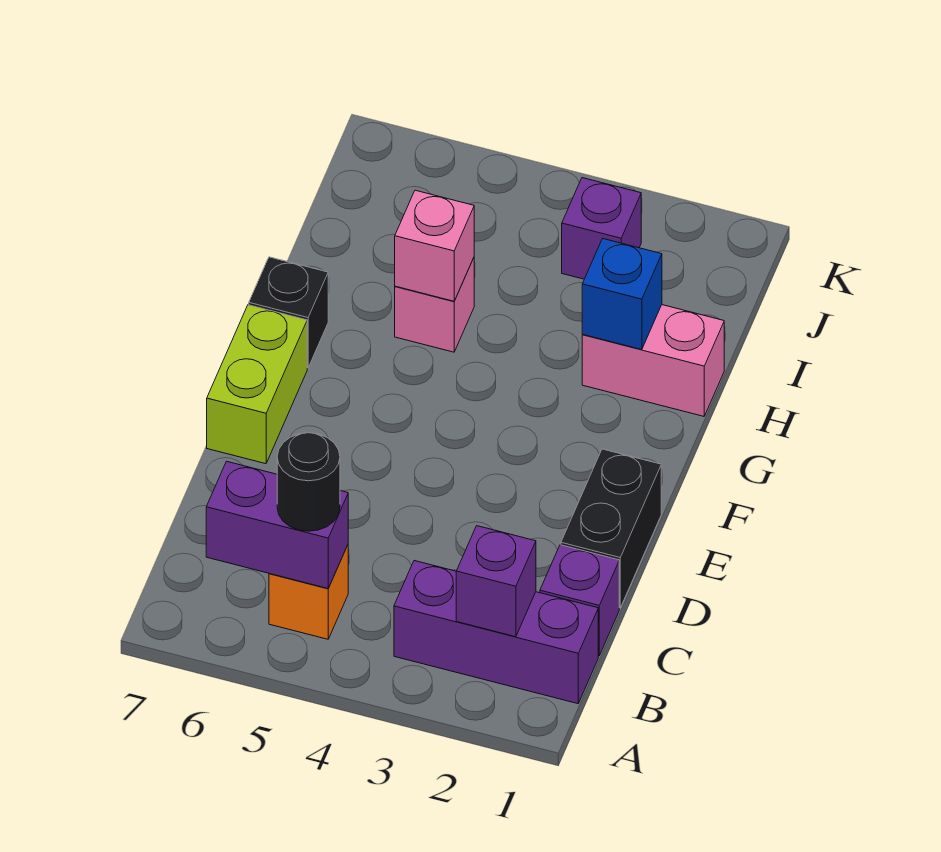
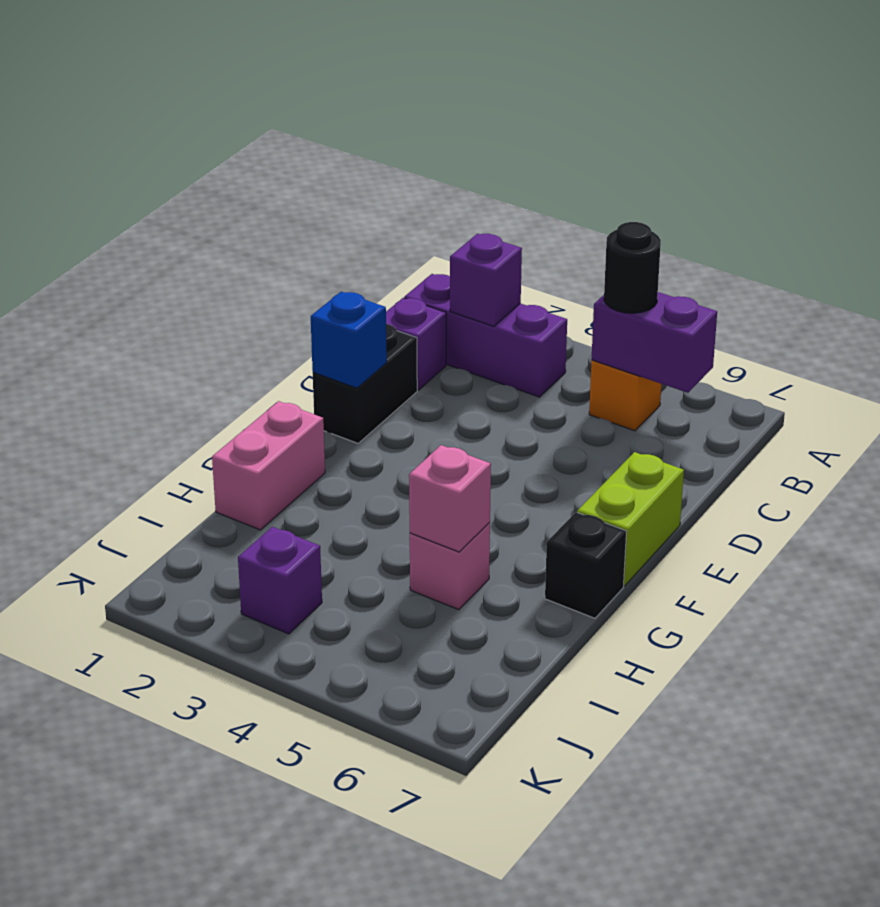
pink brick H1:H2 level 1 -> pink brick G1:H1 level 1
blue brick H2 level 2 -> blue brick E1 level 2

